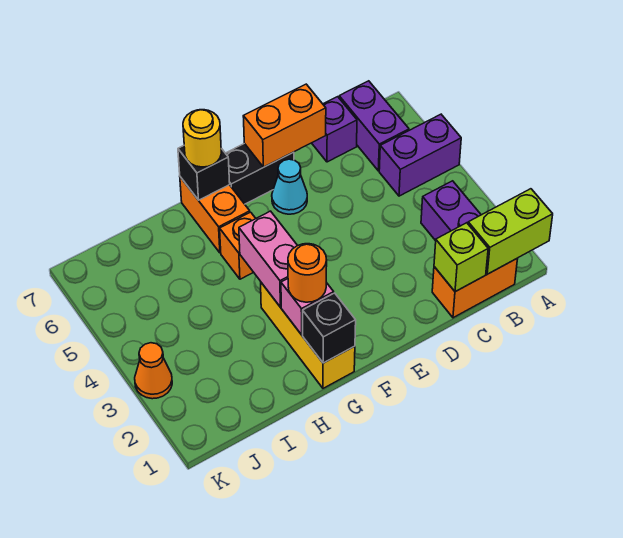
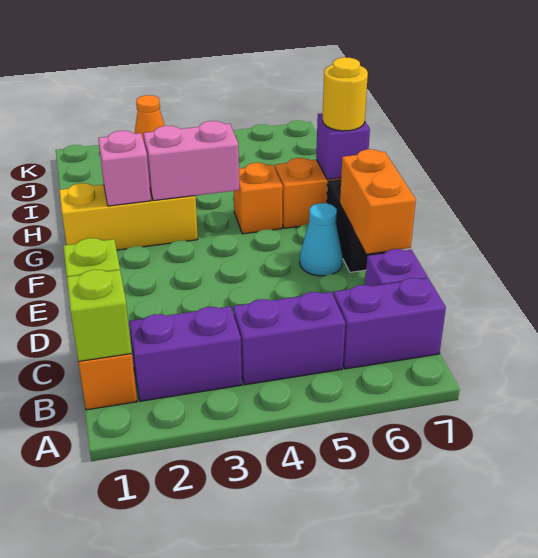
lime brick A1:B1 level 2 -> lime brick B1 level 2
purple brick A5:B5 level 1 -> purple brick B4:B5 level 1
black brick G1 level 2 -> none
orange round brick G2 level 3 -> none
black brick G7 level 2 -> purple brick G7 level 2

